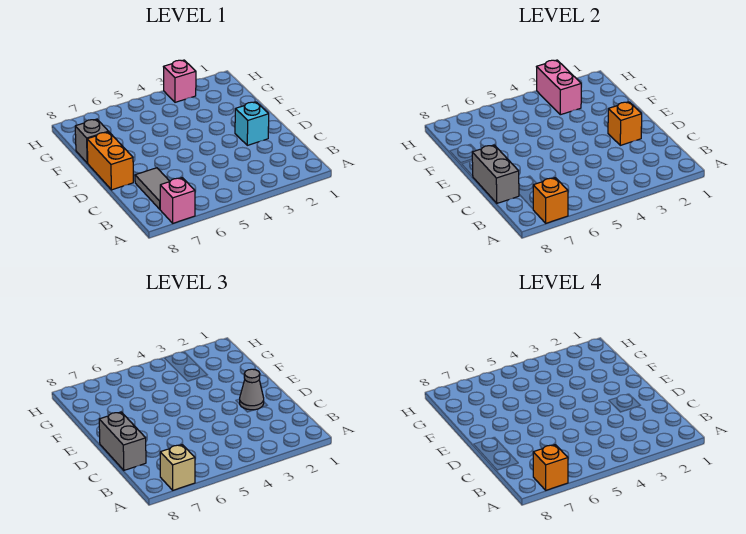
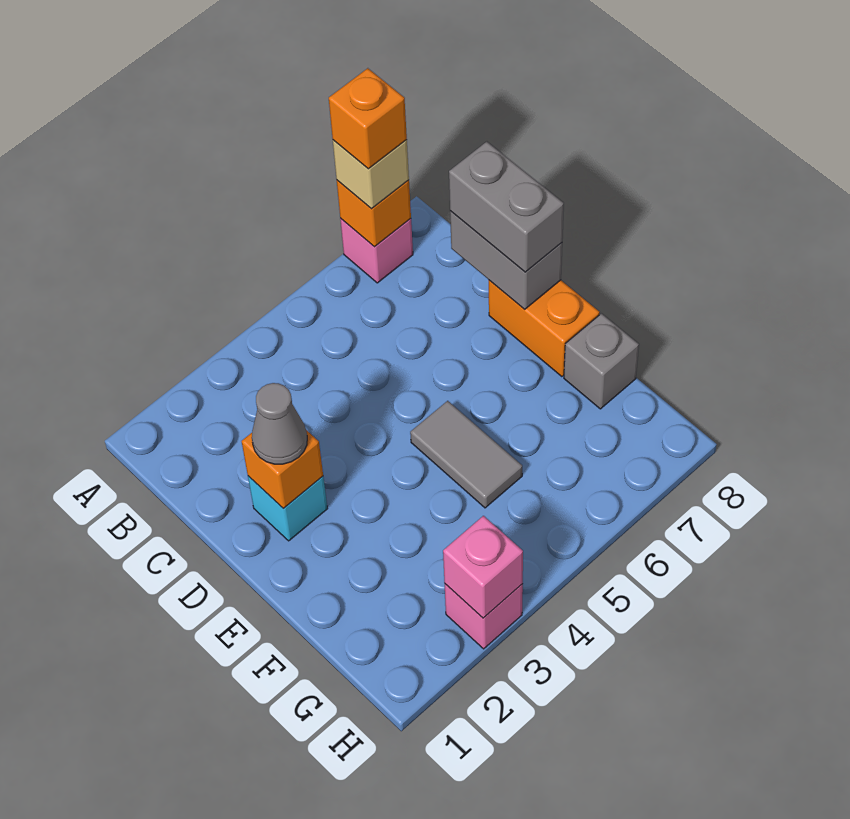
grey tile B7:C7 level 1 -> grey tile E5:F5 level 1
pink brick G3:H3 level 2 -> pink brick H3 level 2

